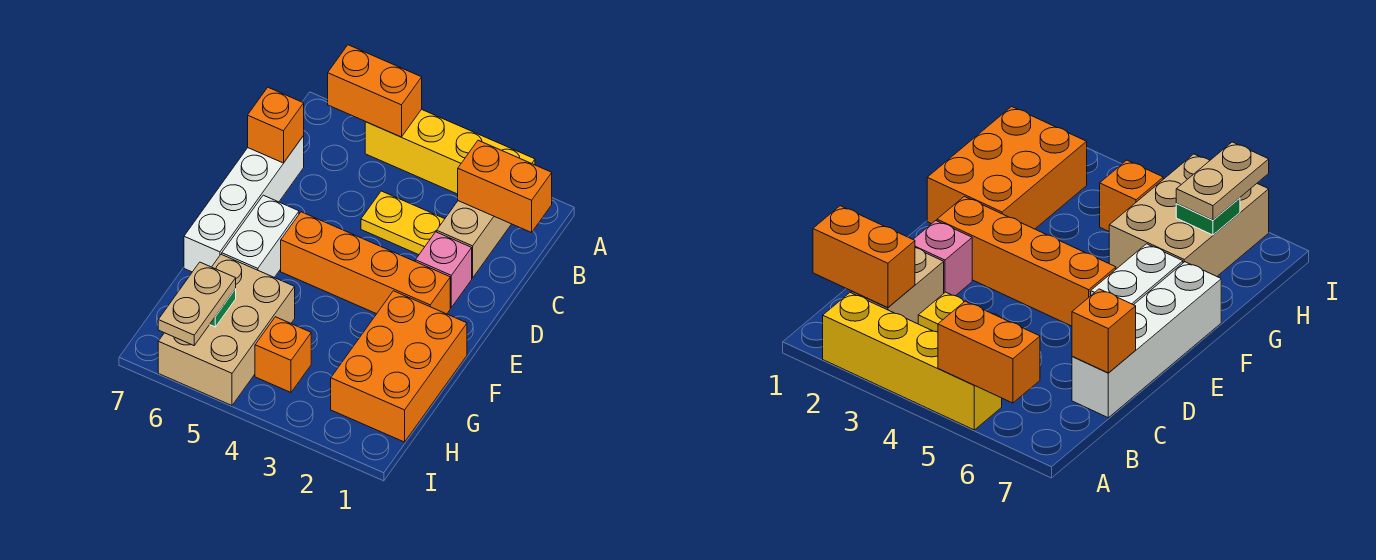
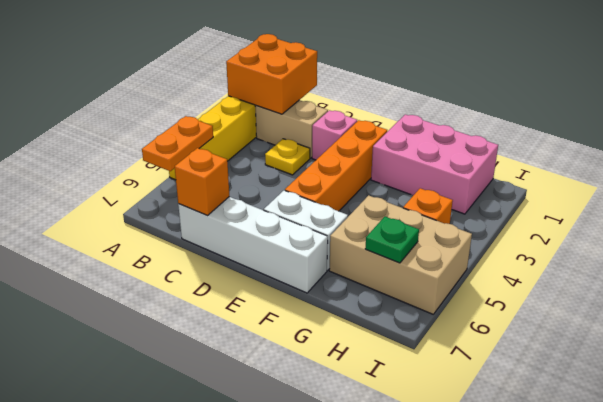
orange brick A5:A6 level 2 -> orange plate A5:A6 level 2
orange brick B1:B2 level 2 -> orange brick A1:B2 level 2
yellow plate C3:C4 level 1 -> yellow plate C3 level 1
orange brick F1:H2 level 1 -> pink brick F1:H2 level 1
tan plate H6:I6 level 3 -> none

